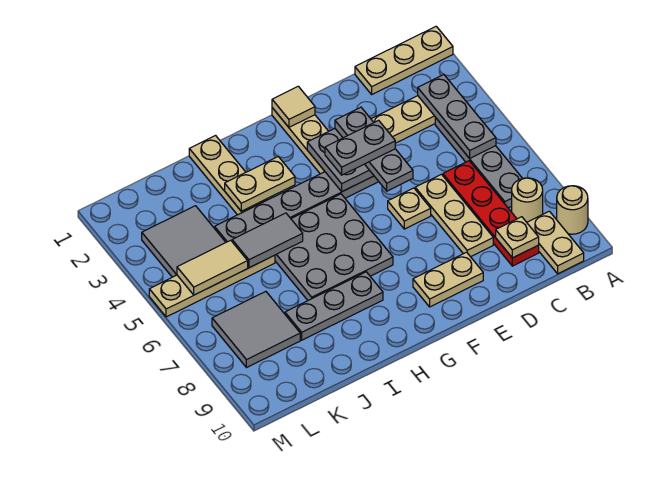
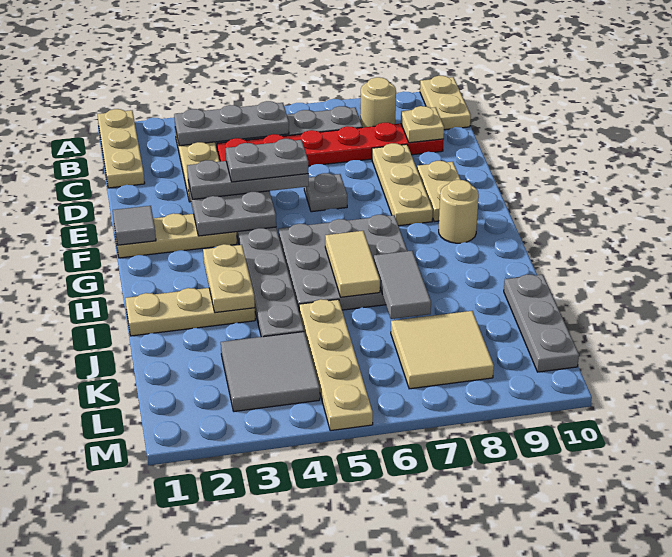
tan round brick A9 level 1 -> tan round brick G9 level 1
tan plate B9:B10 level 1 -> tan plate A10:B10 level 1
red plate C6:C9 level 1 -> red plate C4:C9 level 1
tan plate D6:D8 level 1 -> tan plate D8:F8 level 1
grey plate E4:F4 level 4 -> grey plate E4:E5 level 4
tan plate E6 level 1 -> grey plate E6 level 1
tan tile F1 level 2 -> grey tile F1 level 2
grey plate H8:J8 level 1 -> grey plate J10:L10 level 1
grey tile I5:J5 level 2 -> grey tile I7:J7 level 2
tan tile K5:L5 level 2 -> tan tile H6:I6 level 2
grey tile K7:L8 level 1 -> tan tile K7:L8 level 1

